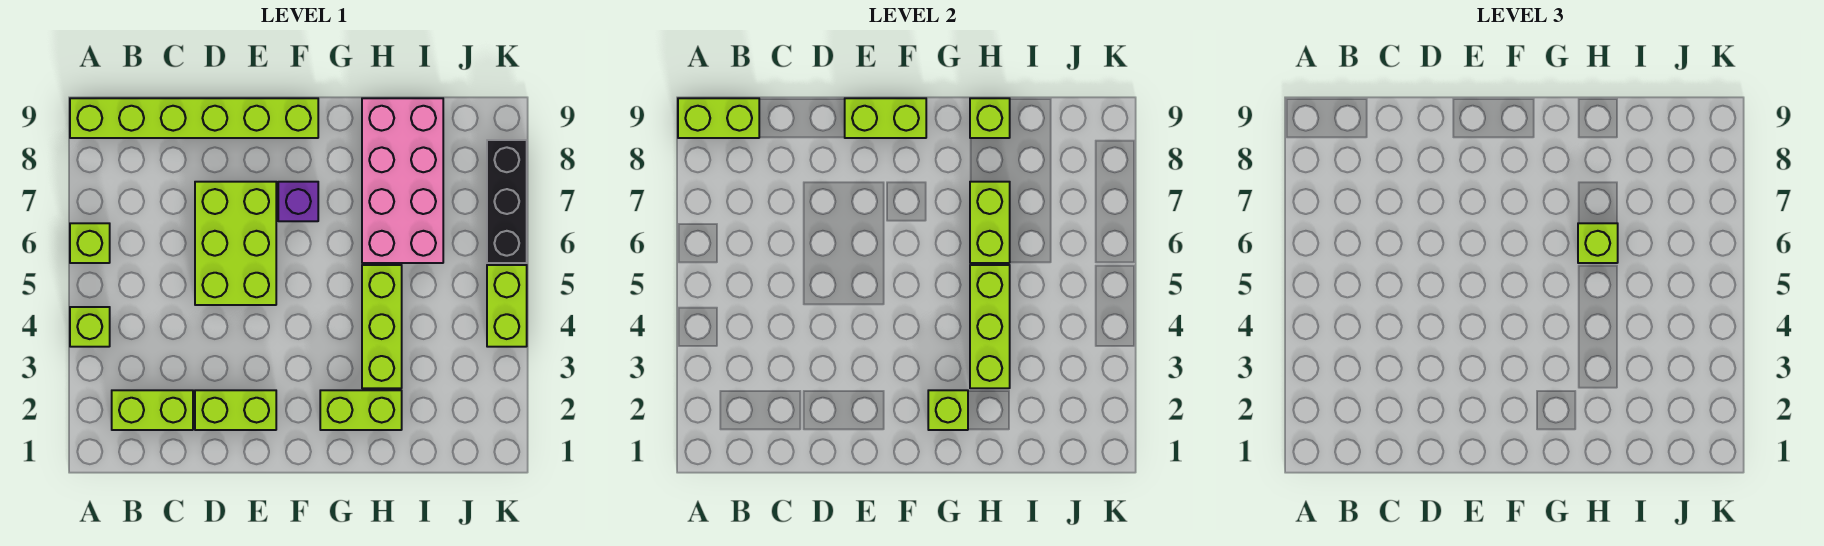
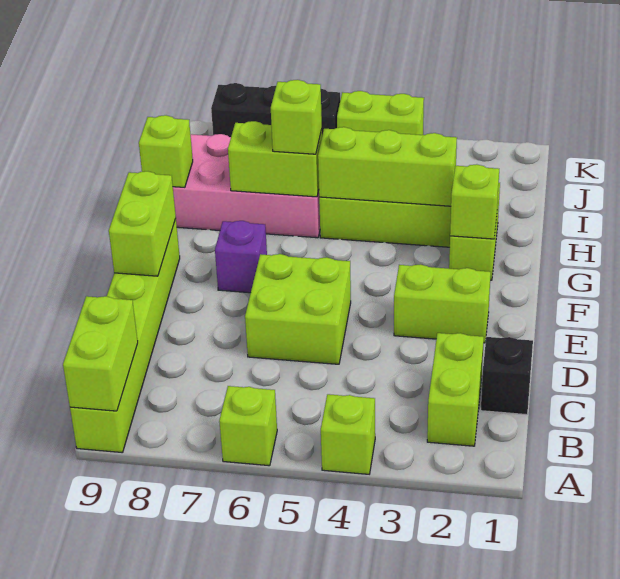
none -> black brick C1 level 1
lime brick D2:E2 level 1 -> lime brick E2:E3 level 1
lime brick D5:E7 level 1 -> lime brick D5:E6 level 1

